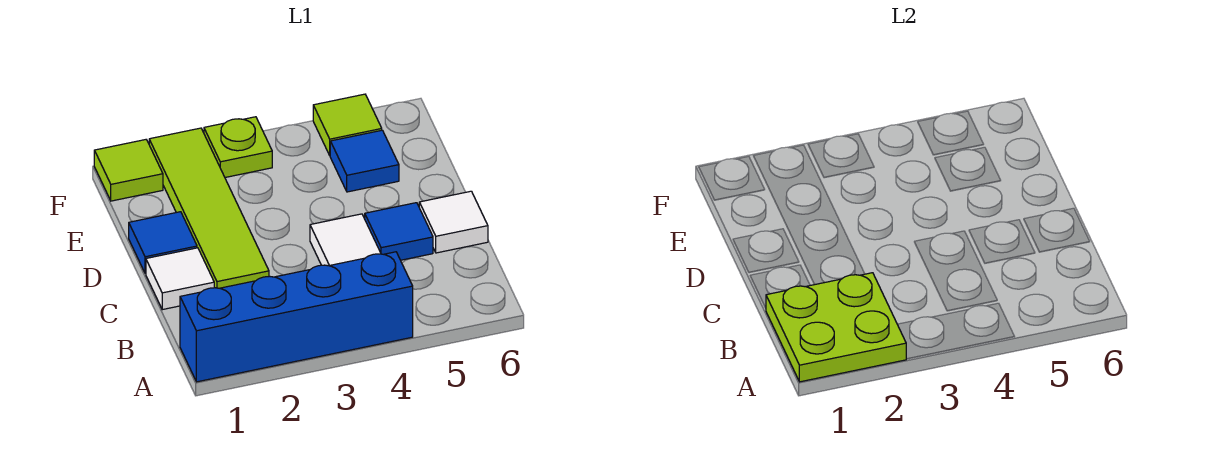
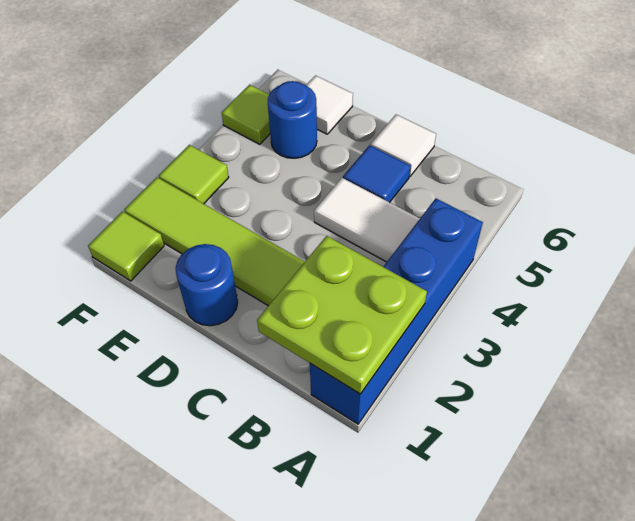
white tile C1 level 1 -> white tile E6 level 1
blue tile D1 level 1 -> blue round brick D1 level 1
blue tile E5 level 1 -> blue round brick E5 level 1
lime plate F3 level 1 -> lime tile F3 level 1

